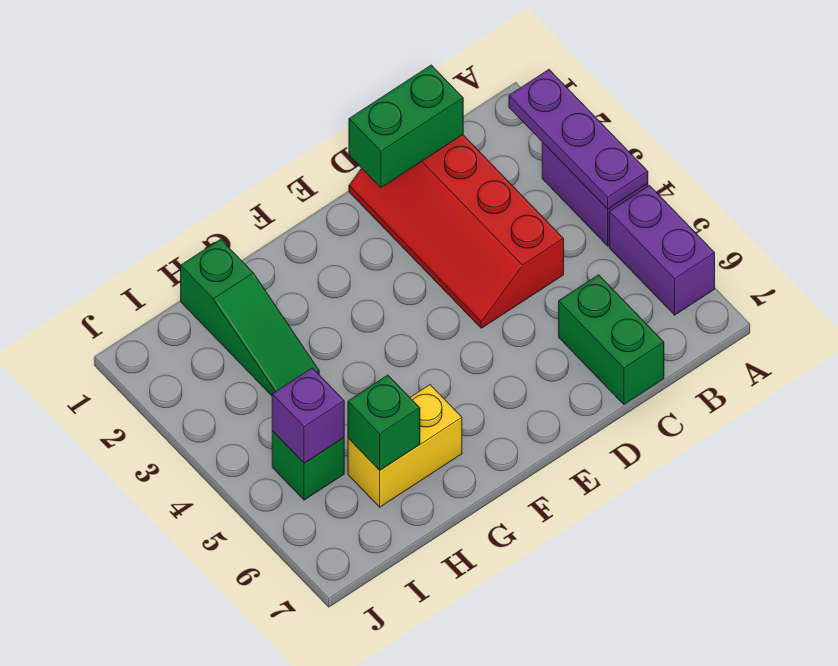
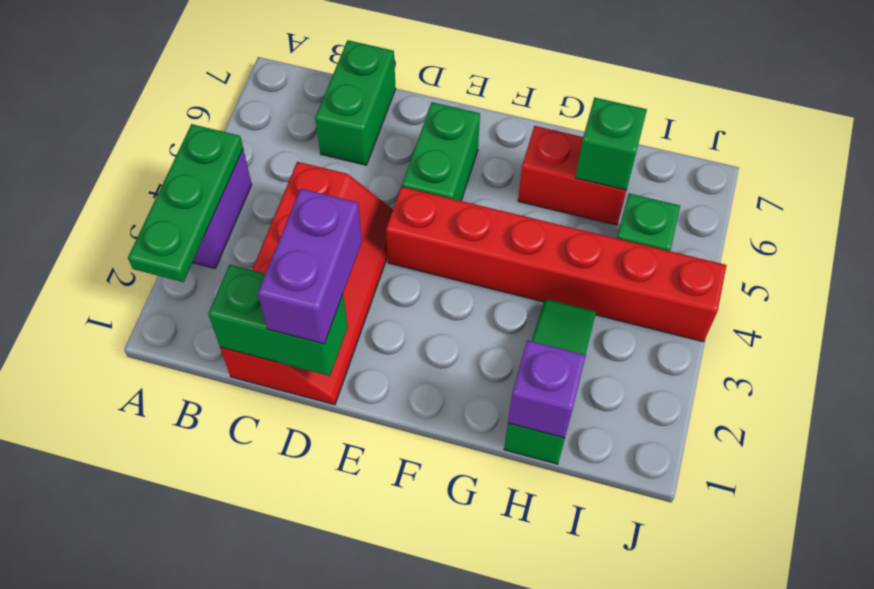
purple plate A2:A4 level 2 -> green plate A2:A4 level 2
purple brick A5:A6 level 1 -> purple brick D1:D2 level 3
none -> red brick E4:J4 level 1
none -> green brick E5:E6 level 1
yellow brick G6:H6 level 1 -> red brick G6:H6 level 1
purple brick I5 level 2 -> purple brick H1 level 2

